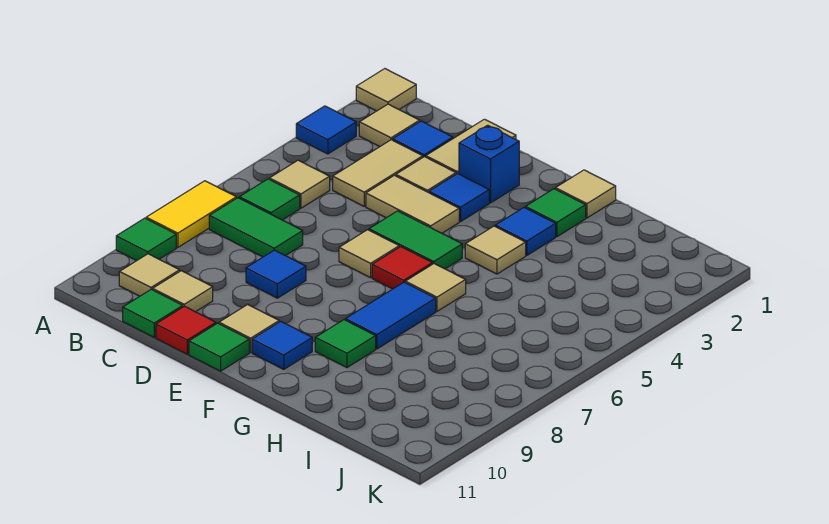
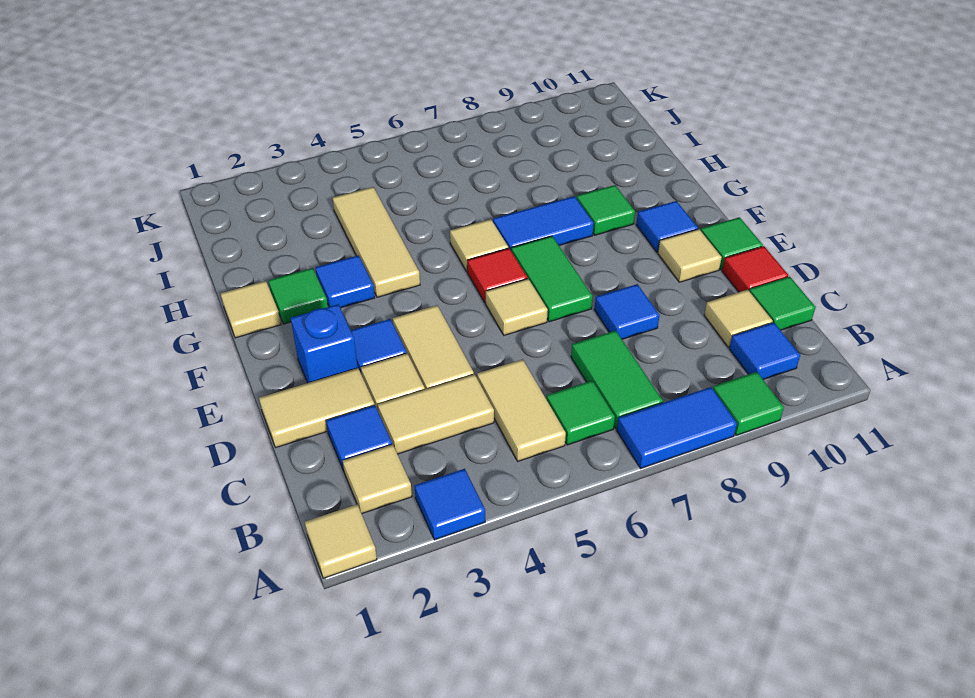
yellow tile A7:A8 level 1 -> blue tile A7:A8 level 1
tan tile B5 level 1 -> tan tile B5:C5 level 1
tan tile B10 level 1 -> blue tile B10 level 1
green tile E5:F5 level 1 -> green tile E7:F7 level 1
tan tile G4 level 1 -> tan tile G4:I4 level 1

